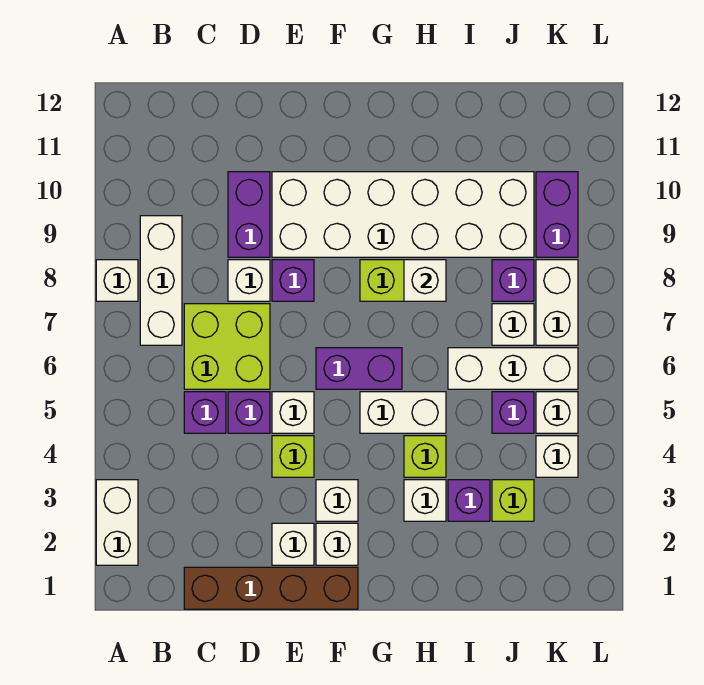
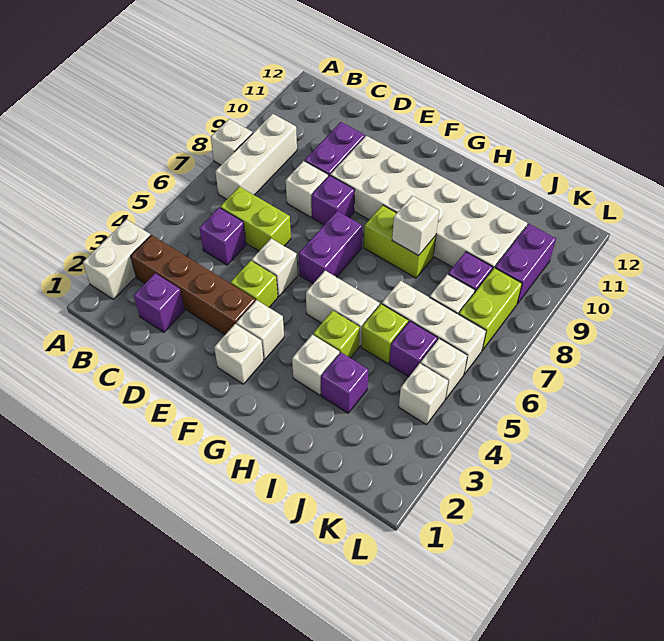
brown brick C1:F1 level 1 -> brown brick B3:E3 level 1
lime brick C6:D7 level 1 -> lime brick C6:D6 level 1
purple brick D5 level 1 -> purple brick C2 level 1
white brick E2 level 1 -> none
purple brick F6:G6 level 1 -> purple brick F6:F7 level 1
lime brick J3 level 1 -> lime brick I5 level 1
white brick K7:K8 level 1 -> lime brick K7:K8 level 1

